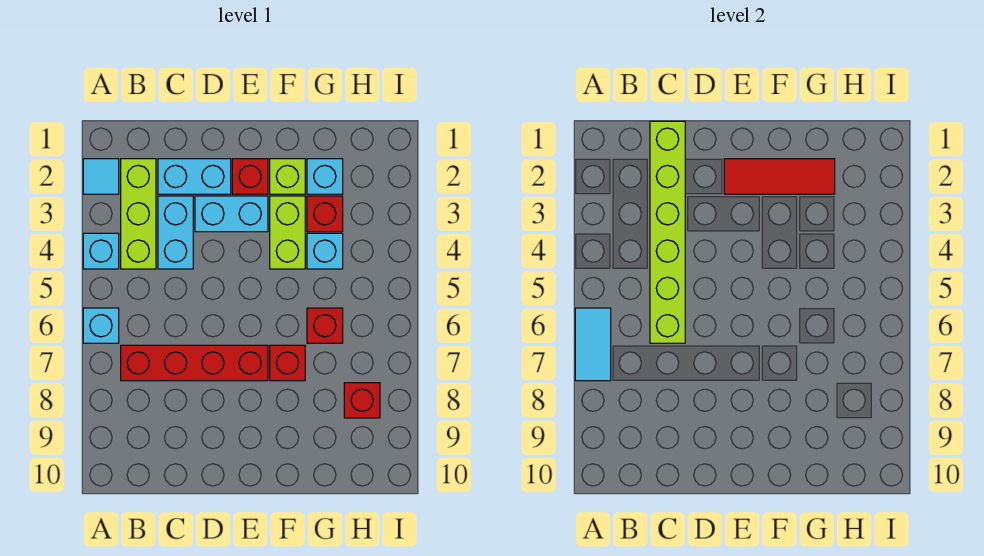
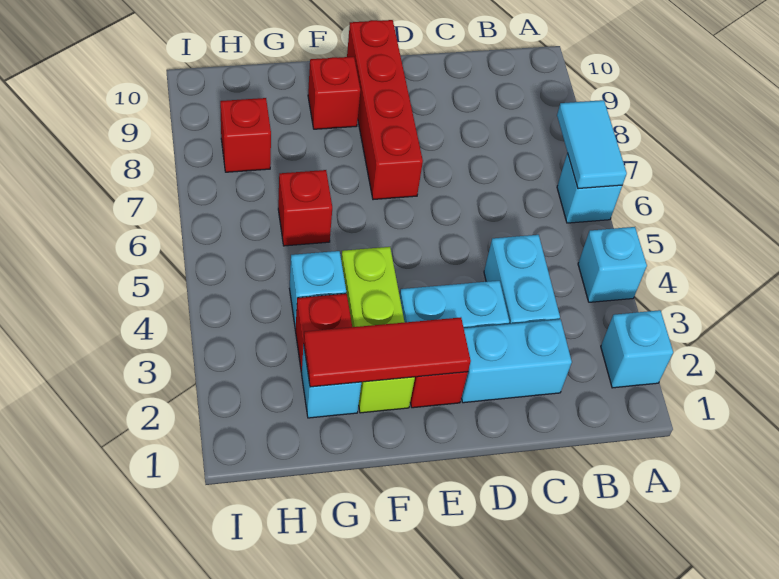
cyan tile A2 level 1 -> cyan brick A2 level 1
lime brick B2:B4 level 1 -> none
red brick B7:E7 level 1 -> red brick E7:E10 level 1
lime brick C1:C6 level 2 -> none
red brick F7 level 1 -> red brick F9 level 1

